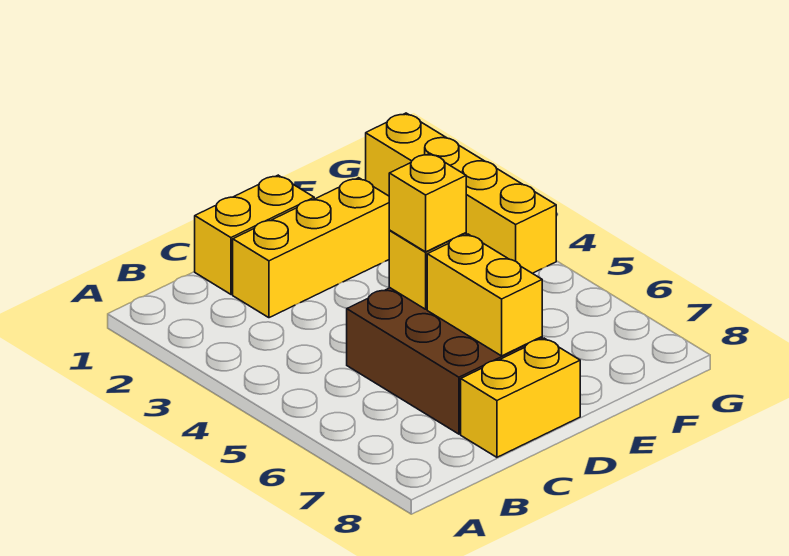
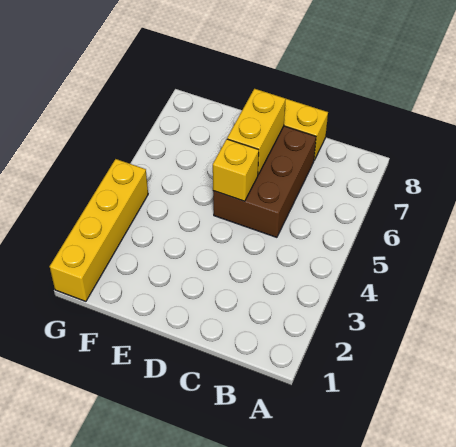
yellow brick C1:D1 level 1 -> none
yellow brick C2:E2 level 1 -> none
yellow brick D5 level 3 -> none

